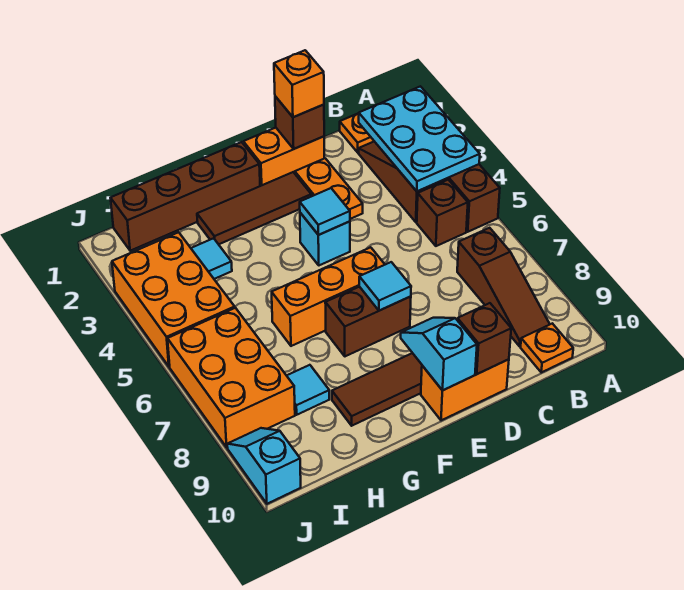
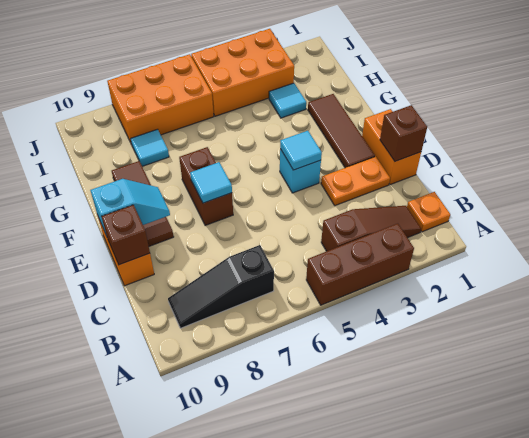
cyan plate A2:B4 level 2 -> none
brown brick B5 level 1 -> none
brown slope B7:B9 level 1 top 7 -> black slope B7:B9 level 1 top 7
orange plate B10 level 1 -> none
orange brick D1 level 3 -> none
orange brick E6:G6 level 1 -> none
brown brick F1:I1 level 1 -> none
cyan slope J9:J10 level 1 top 10 -> none

